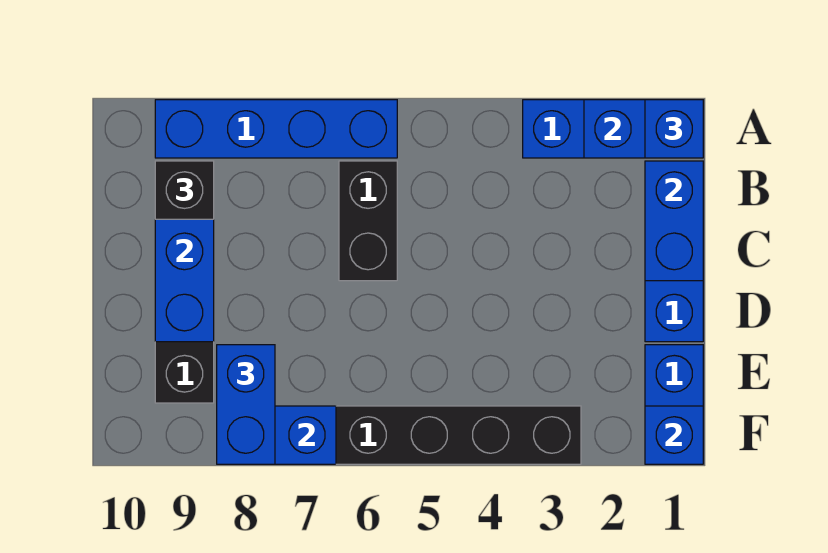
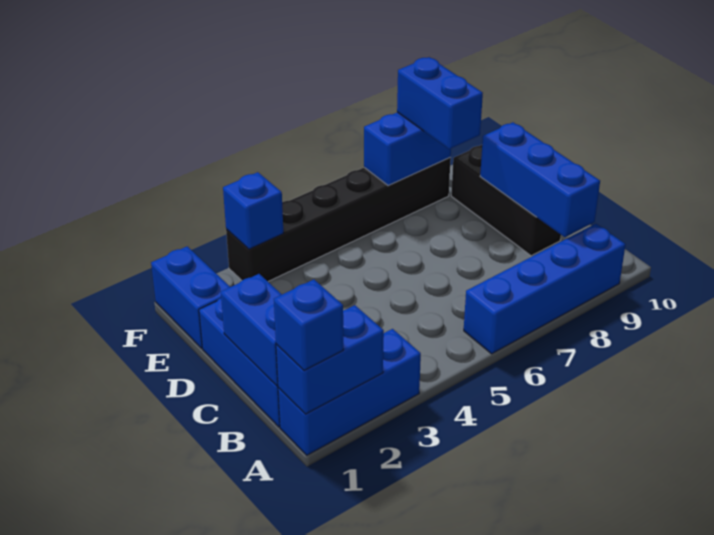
black brick B6:C6 level 1 -> none
black brick B9 level 3 -> none
blue brick F1 level 2 -> blue brick F3 level 2

